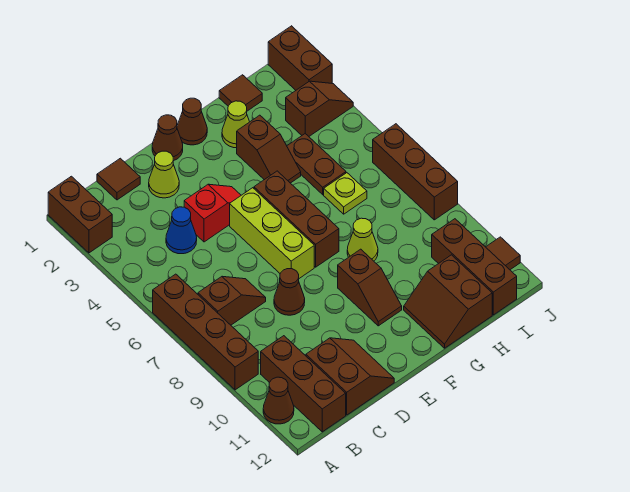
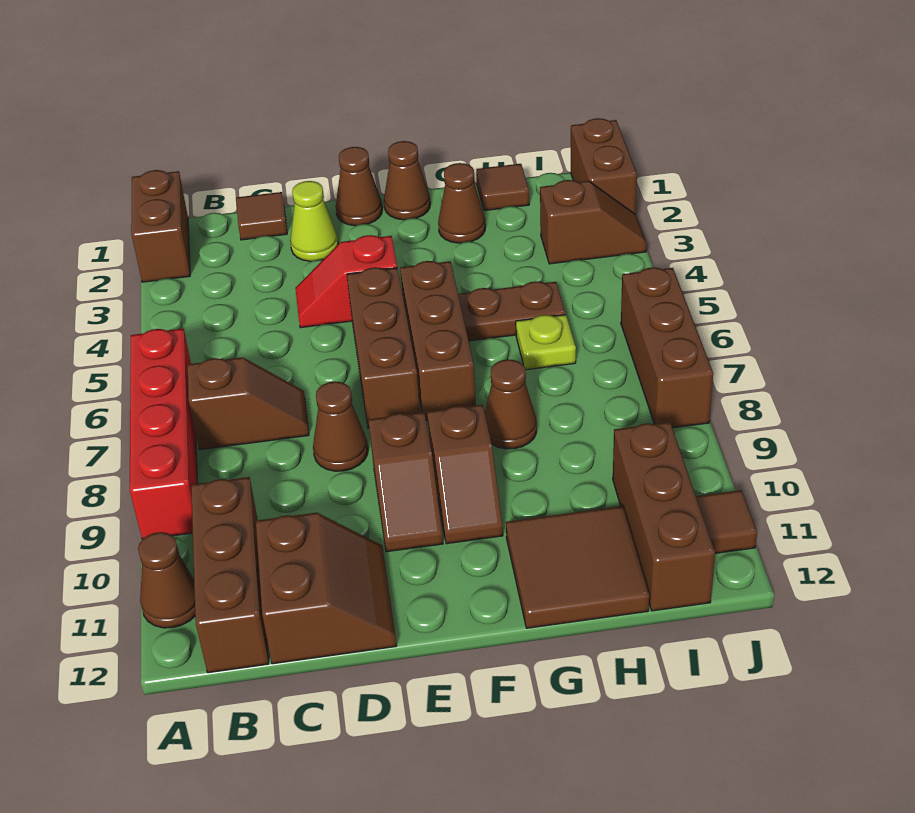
brown brick A6:A9 level 1 -> red brick A6:A9 level 1
blue cone C4 level 1 -> none
red slope D4:E4 level 1 top D -> red slope D4:E4 level 1 top E
lime brick E5:E7 level 1 -> brown brick E5:E7 level 1
lime cone G2 level 1 -> brown cone G2 level 1
brown slope G3:G4 level 1 top 3 -> brown slope E9:E10 level 1 top 9
lime cone G8 level 1 -> brown cone G8 level 1
brown slope G11:H12 level 1 top H -> brown tile G11:H12 level 1
brown plate H4:H5 level 1 -> brown plate G5:H5 level 1

